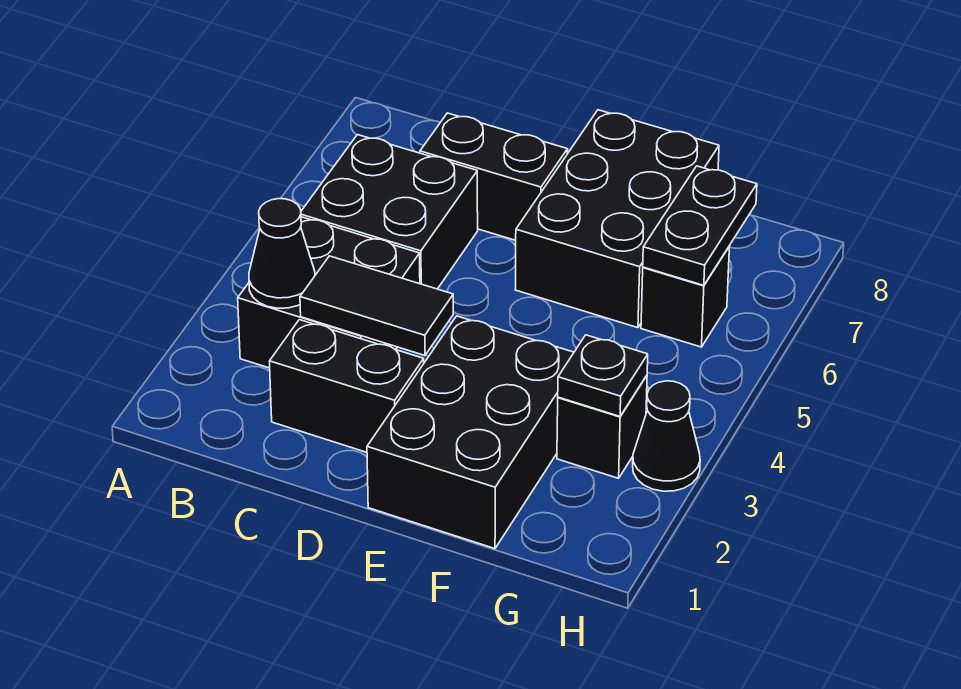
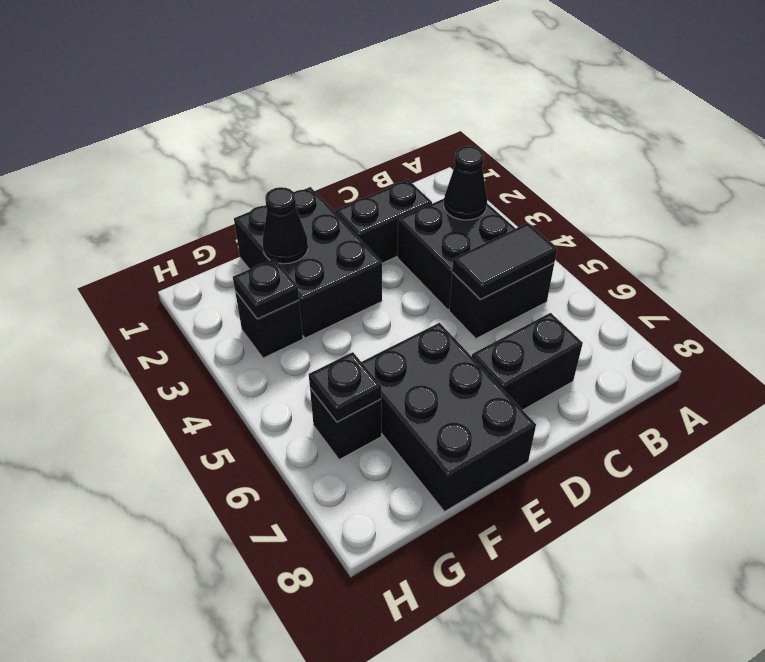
black brick B5:C6 level 1 -> black brick B5:C5 level 1
black tile C3:D3 level 2 -> black tile B5:C5 level 2
black plate G6:G7 level 2 -> black plate G6 level 2
black cone H3 level 1 -> black cone F2 level 2

